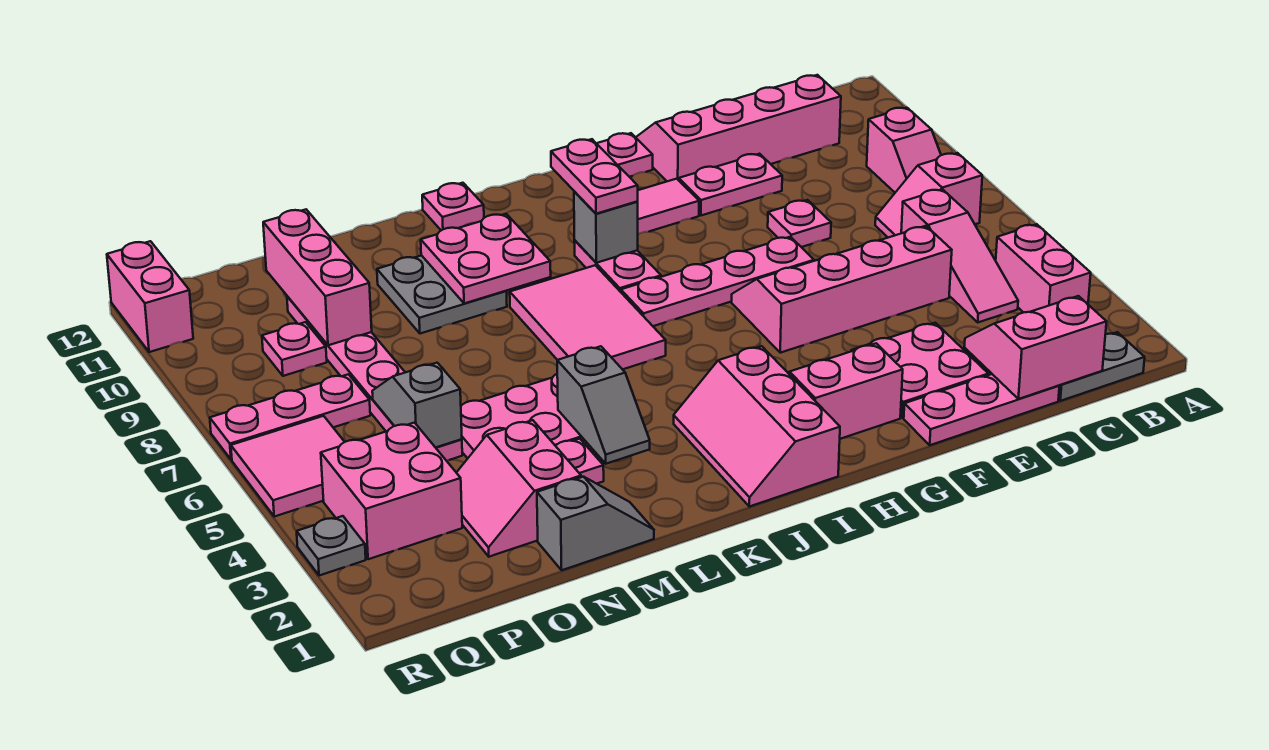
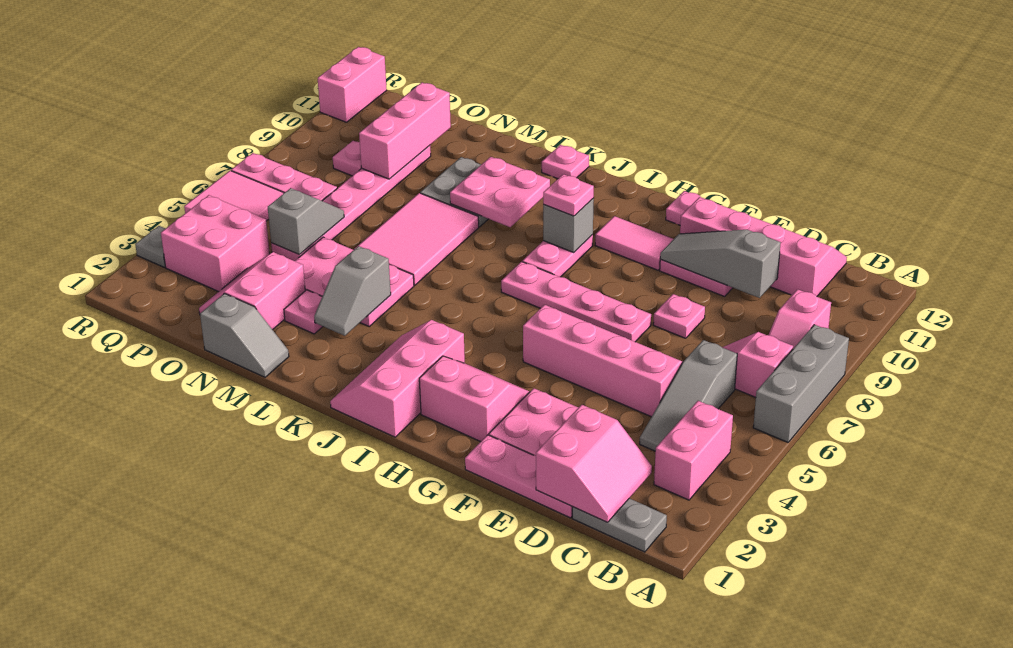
none -> grey brick A6:A8 level 1
pink slope C1:D2 level 2 top 1 -> pink slope C1:D2 level 2 top D
pink slope C4:C6 level 1 top 6 -> grey slope C4:C6 level 1 top 6
none -> grey slope D10:F10 level 2 top D
pink plate I9:I10 level 3 -> pink plate I9 level 3
pink tile J6:K8 level 1 -> pink tile L6:M8 level 1

